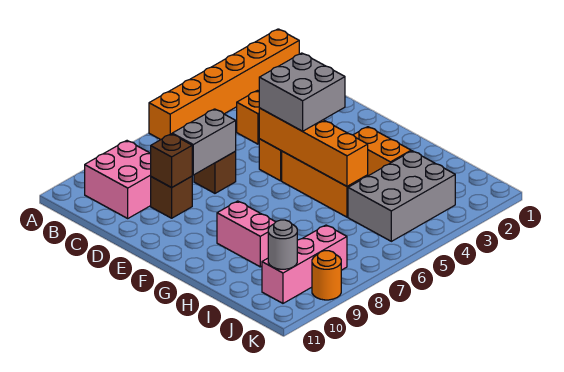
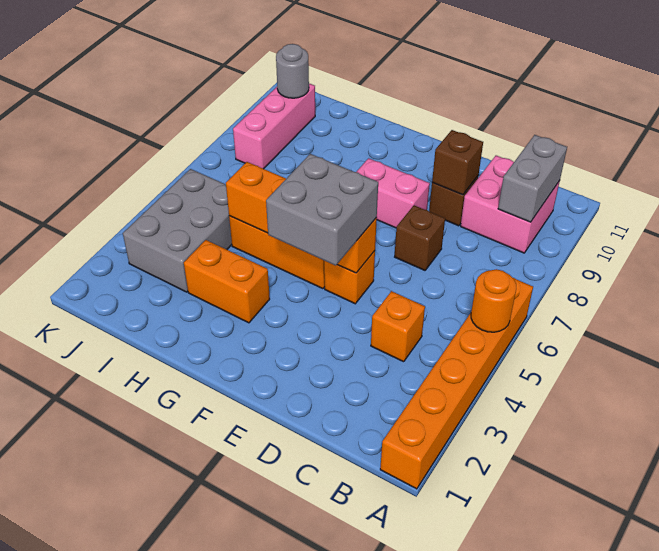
grey brick D7:D8 level 2 -> grey brick B9:B10 level 2
pink brick G9:H9 level 1 -> pink brick E8:F8 level 1
orange round brick K9 level 1 -> orange round brick A5 level 2

